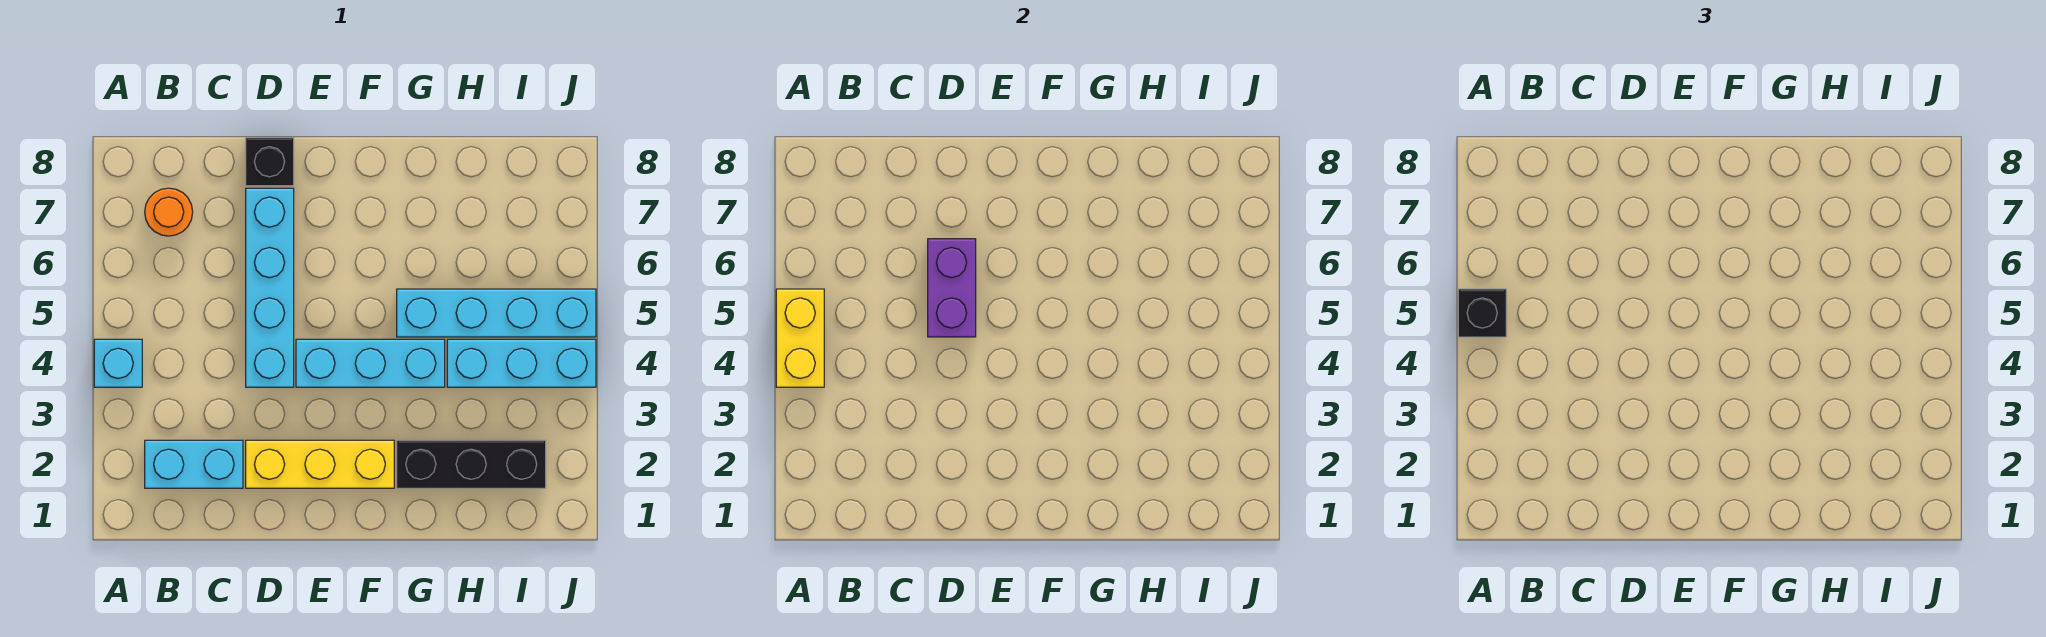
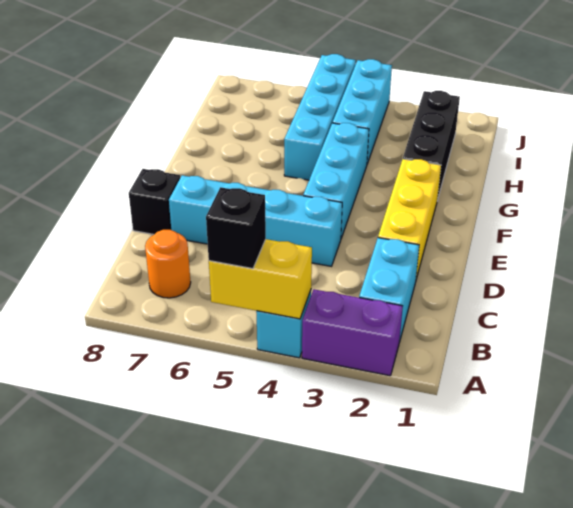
purple brick D5:D6 level 2 -> purple brick A2:A3 level 1

